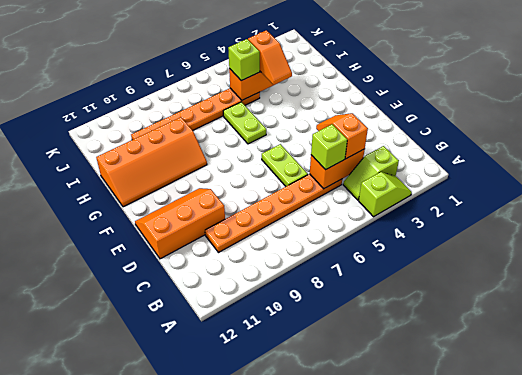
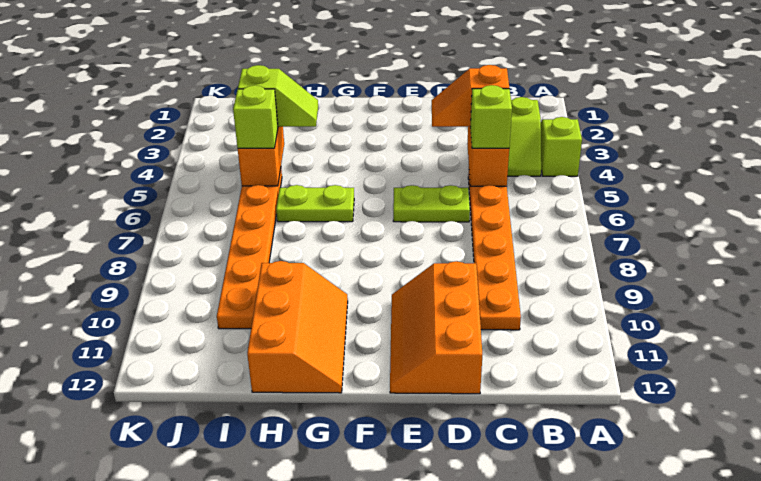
orange slope G9:H12 level 1 top H -> orange slope G10:H12 level 1 top H
orange slope H4:I4 level 3 top I -> lime slope H4:I4 level 3 top I

